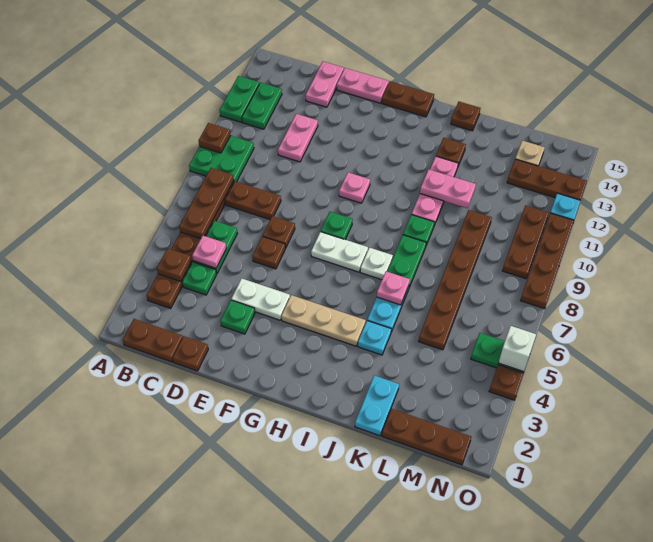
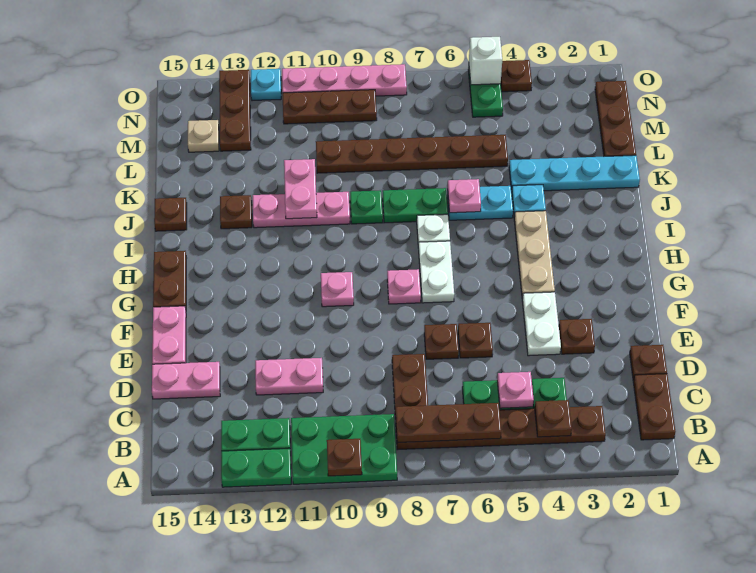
green plate A9:B10 level 1 -> green plate A9:B11 level 1
green plate E3 level 1 -> brown plate E3 level 1
green plate G8 level 1 -> pink plate G8 level 1
cyan plate K1:K2 level 1 -> cyan plate K1:K4 level 1
brown plate O8:O11 level 1 -> pink plate O8:O11 level 1

